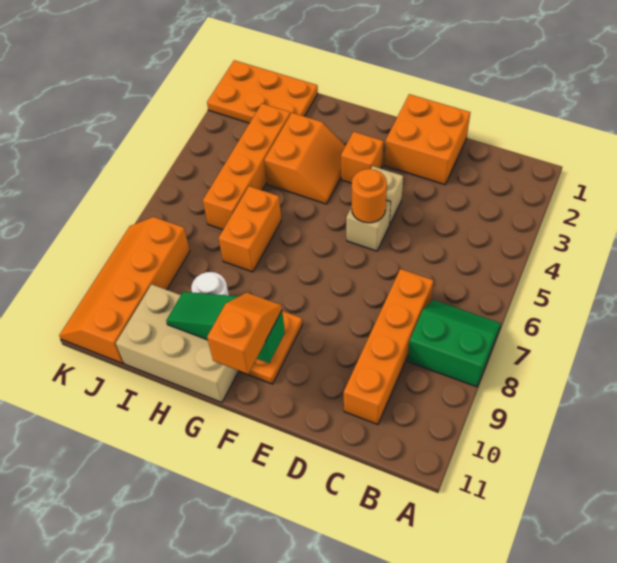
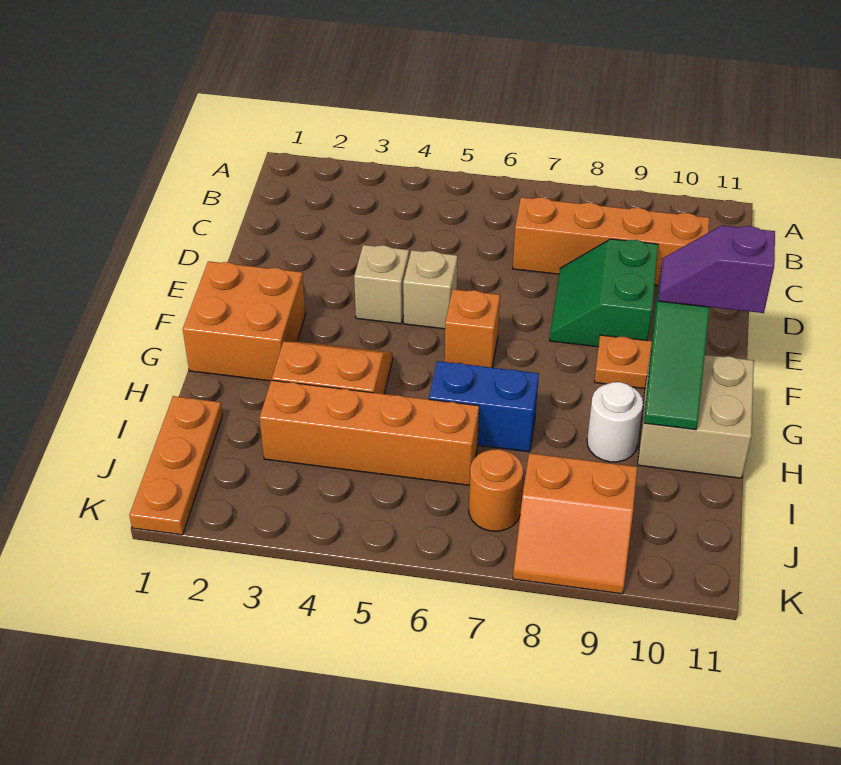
green slope A7:B8 level 1 top 8 -> green slope D8:E9 level 1 top 9
orange brick D1:E2 level 1 -> orange brick F1:G2 level 1
orange round brick E5 level 2 -> orange round brick J7 level 1
orange brick F3 level 1 -> orange brick F6 level 1
orange slope F10:F11 level 3 top 11 -> purple slope F10:F11 level 3 top 11
tan brick G10:I11 level 1 -> tan brick G10:H11 level 1
orange brick H6:H7 level 1 -> blue brick H6:H7 level 1
orange plate I1:K2 level 1 -> orange plate I1:K1 level 1
orange slope J8:K11 level 1 top J -> orange slope J8:K9 level 1 top J

